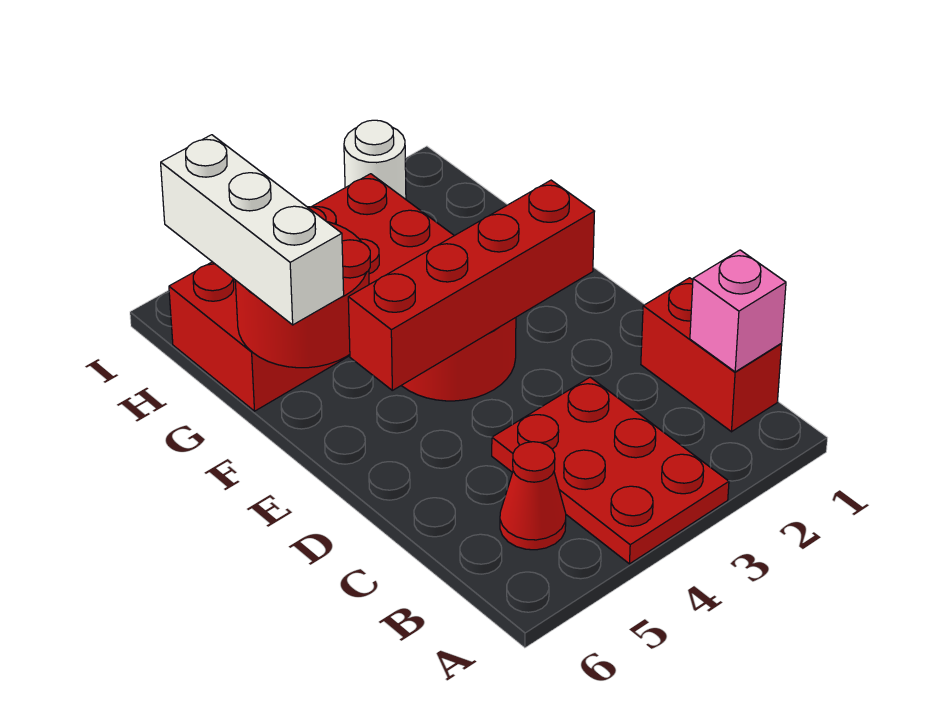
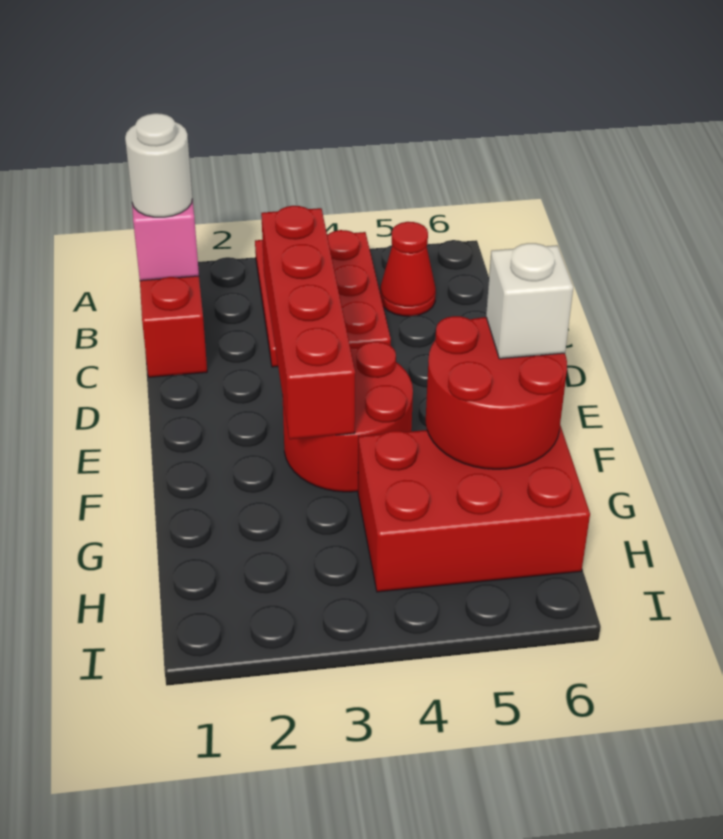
red brick E2:E5 level 2 -> red brick C3:F3 level 2
white brick F6:H6 level 3 -> white brick F6 level 3
red brick G3:H6 level 1 -> red brick G4:H6 level 1
white round brick I2 level 1 -> white round brick B1 level 3

